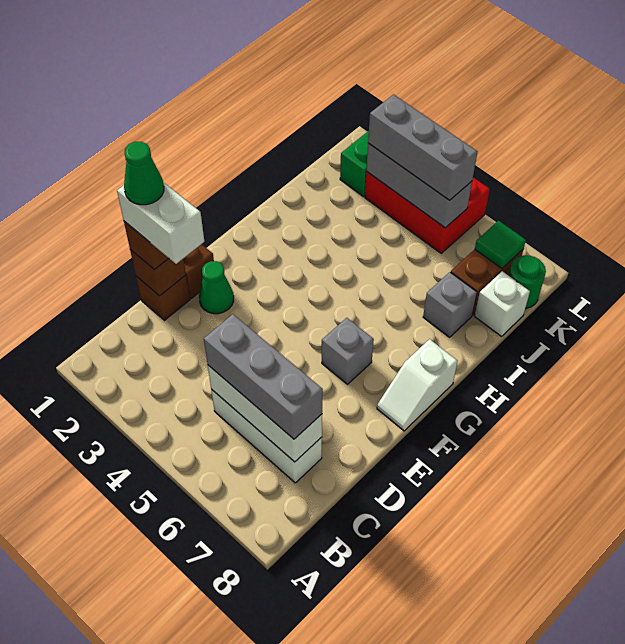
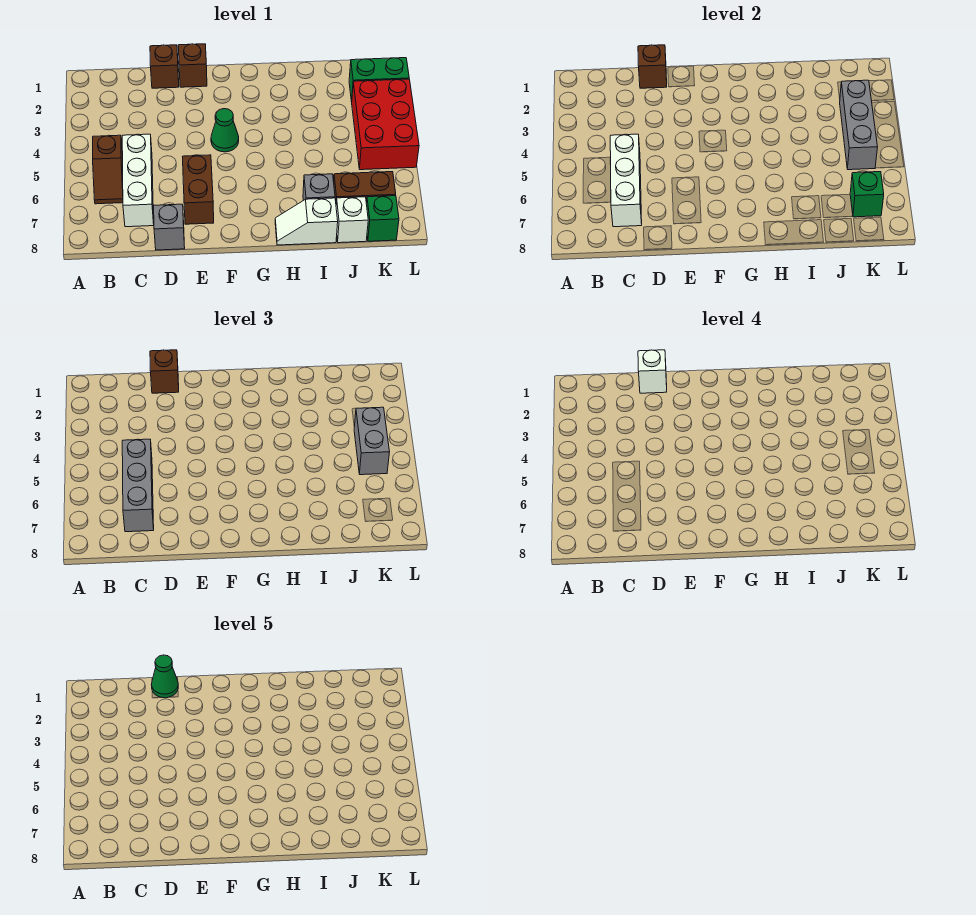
none -> brown slope B5:B6 level 1 top 5
white brick D1:D2 level 4 -> white brick D1 level 4
green cone E2 level 1 -> green cone F4 level 1
none -> brown brick E6:E7 level 1
grey brick F6 level 1 -> grey brick D8 level 1
white slope F8:G8 level 1 top G -> white slope H8:I8 level 1 top I
grey brick K3:K5 level 3 -> grey brick K4:K5 level 3
green tile K7 level 2 -> green brick K7 level 2
green round brick K8 level 1 -> green brick K8 level 1

